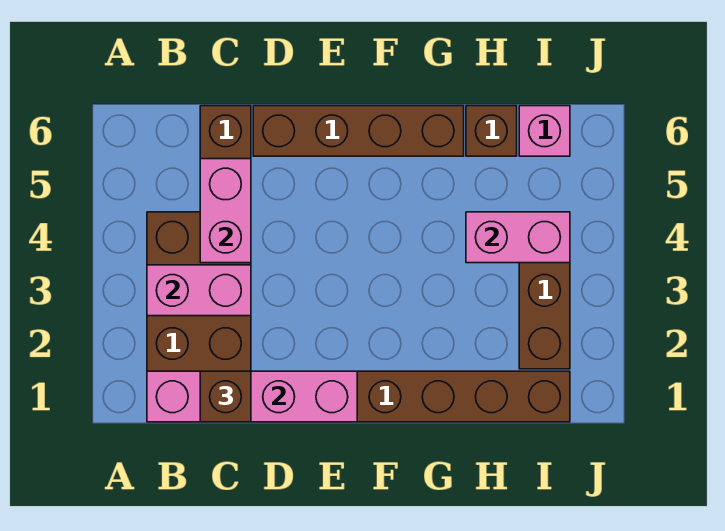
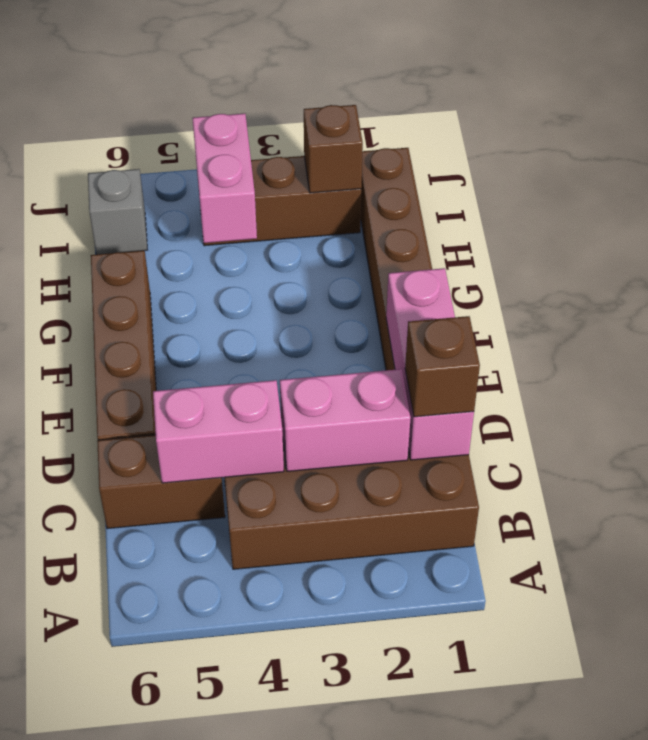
pink brick B1:E1 level 2 -> pink brick C1:E1 level 2
pink brick B3:C3 level 2 -> pink brick C2:C3 level 2
brown brick H6 level 1 -> brown brick I2 level 2
pink brick I6 level 1 -> grey brick I6 level 1

